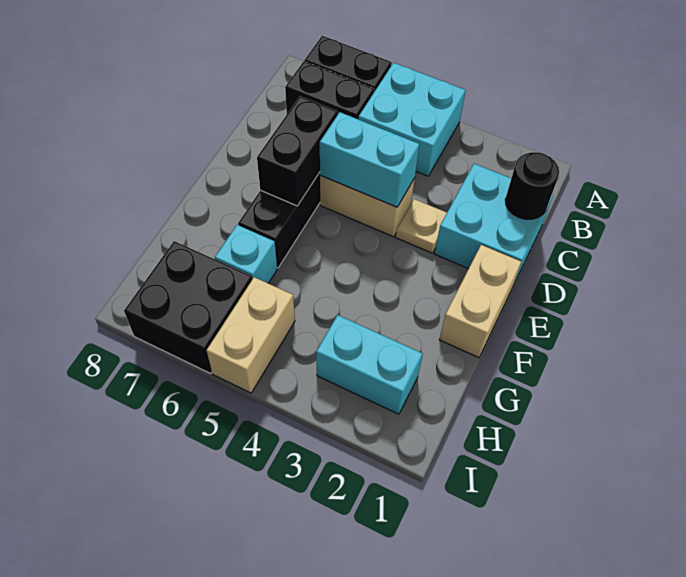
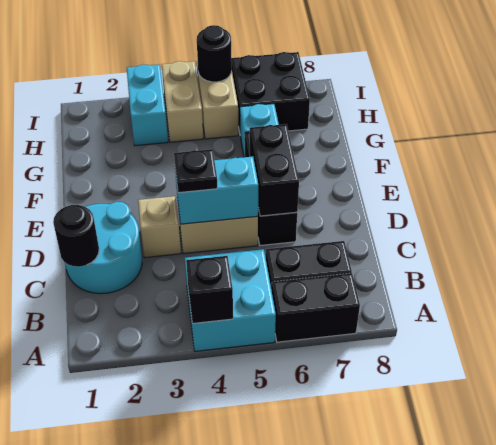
none -> black brick A4 level 2
cyan brick C1:D2 level 1 -> cyan round brick C1:D2 level 1
tan plate D3 level 1 -> tan brick D3 level 1
none -> black plate D4 level 3
tan brick E1:F1 level 1 -> tan brick H4:I4 level 1
cyan brick H2:H3 level 1 -> cyan brick H3:I3 level 1
none -> black round brick I5 level 2

